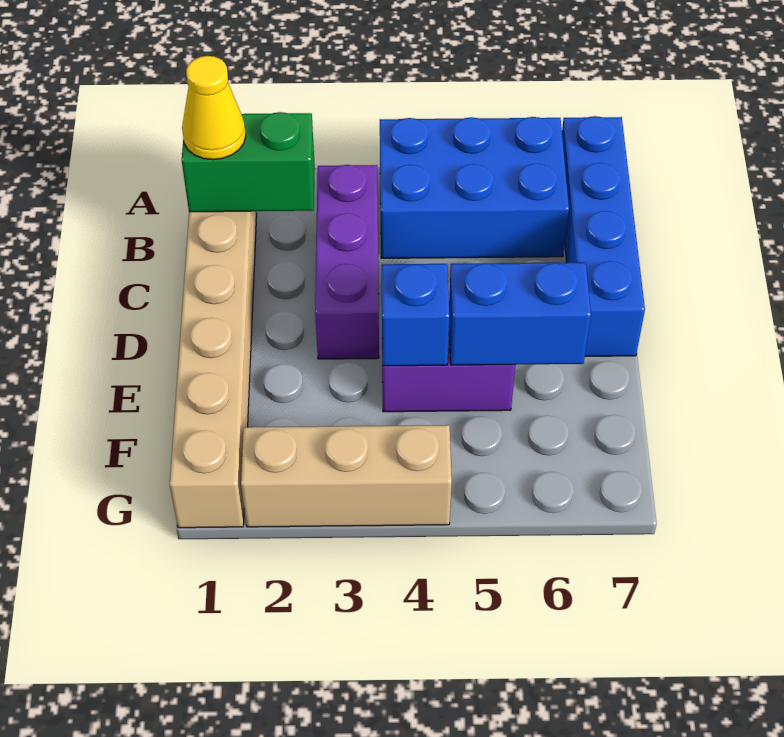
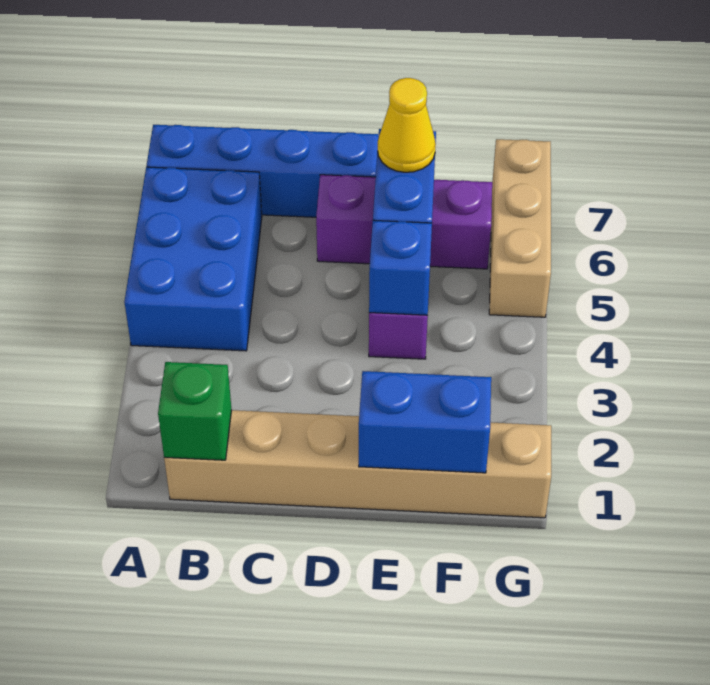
green brick B1:B2 level 2 -> green brick B1 level 2
yellow cone B1 level 3 -> yellow cone E6 level 3
purple brick B3:D3 level 1 -> purple brick D6:F6 level 1
none -> blue brick E1:F1 level 2
tan brick G2:G4 level 1 -> tan brick G5:G7 level 1

